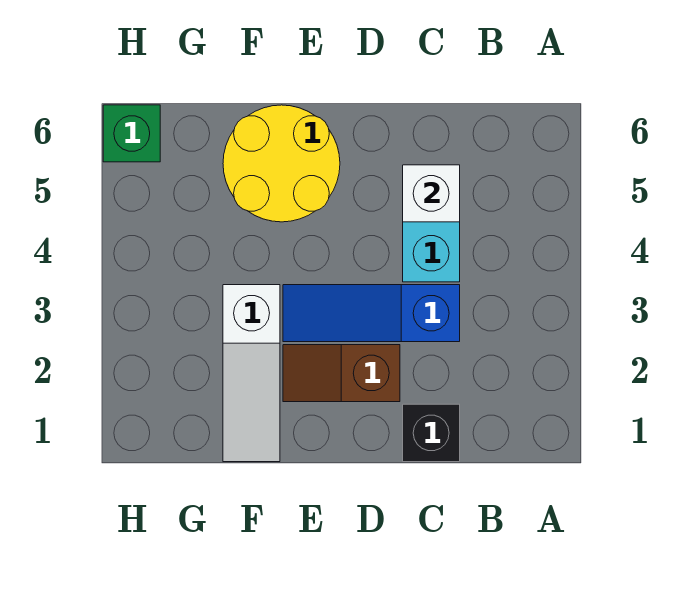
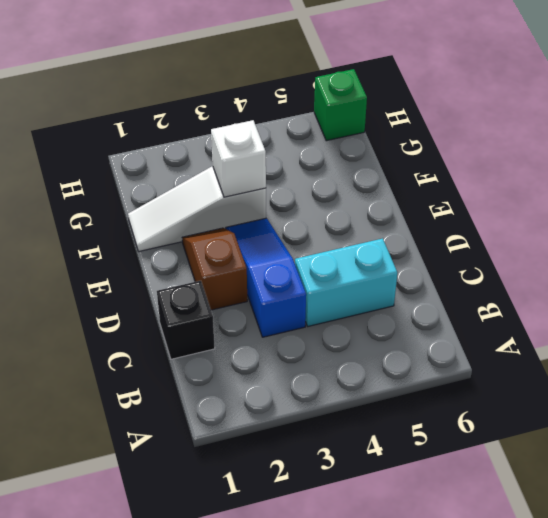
white brick C5 level 2 -> white brick F3 level 2
yellow round brick E5:F6 level 1 -> none

